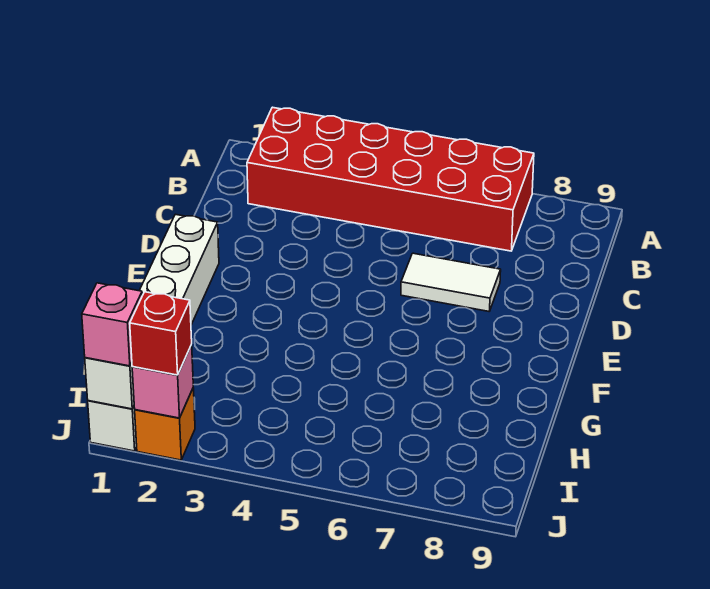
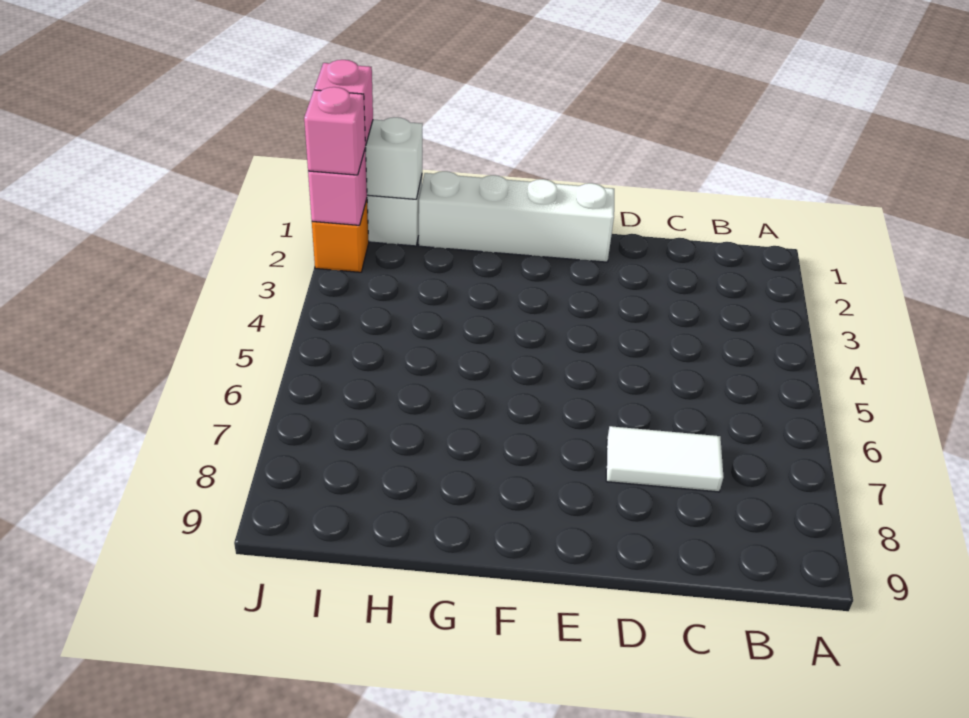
red brick A2:B7 level 1 -> none
white tile D6:D7 level 1 -> white tile C7:D7 level 1
red brick J2 level 3 -> pink brick J2 level 3

